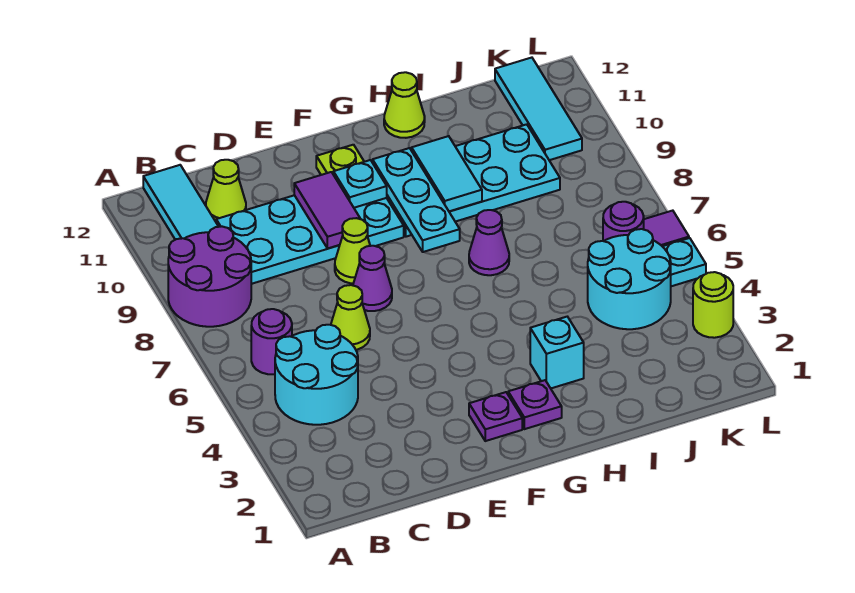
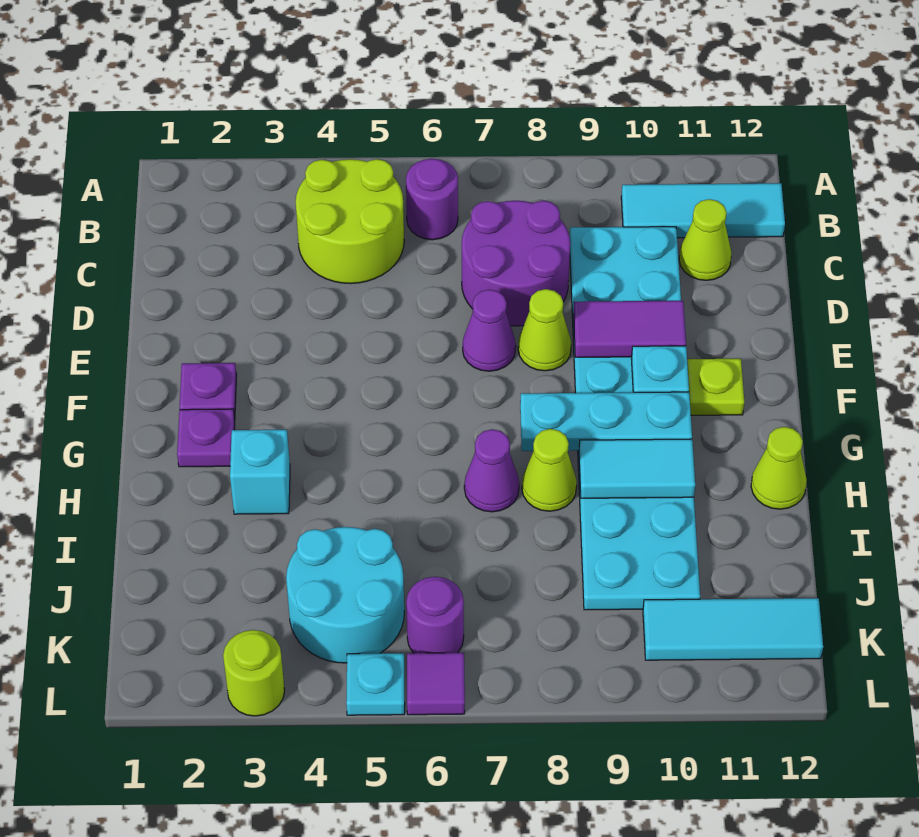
purple round brick A8:B9 level 1 -> purple round brick C7:D8 level 1
cyan round brick B4:C5 level 1 -> lime round brick B4:C5 level 1
lime cone D6 level 1 -> lime cone H8 level 1

